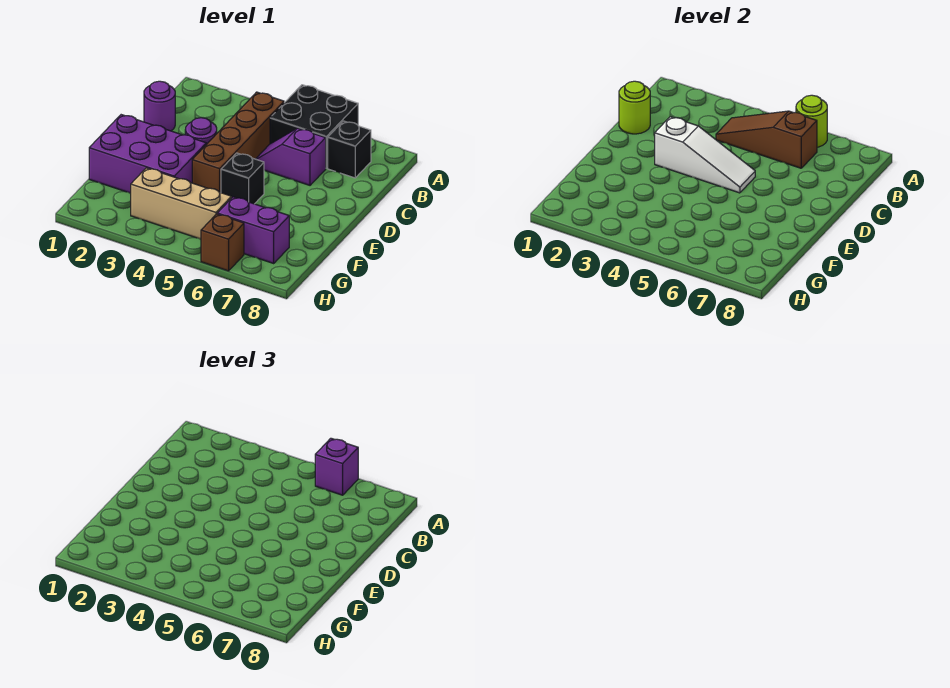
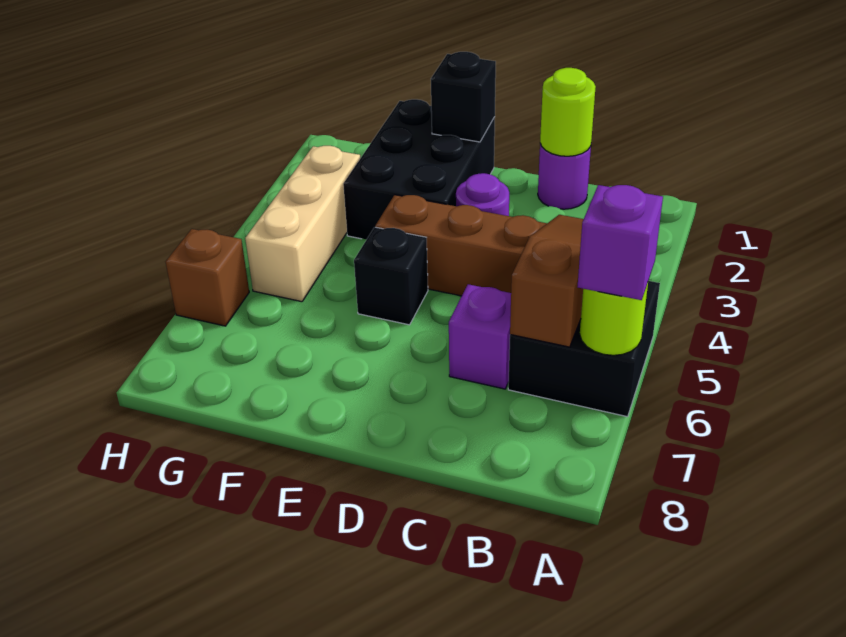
black brick B7 level 1 -> black brick E1 level 2
white slope D3:D5 level 2 top 3 -> none
purple brick E1:F3 level 1 -> black brick E1:F3 level 1
purple brick G6:G7 level 1 -> none

